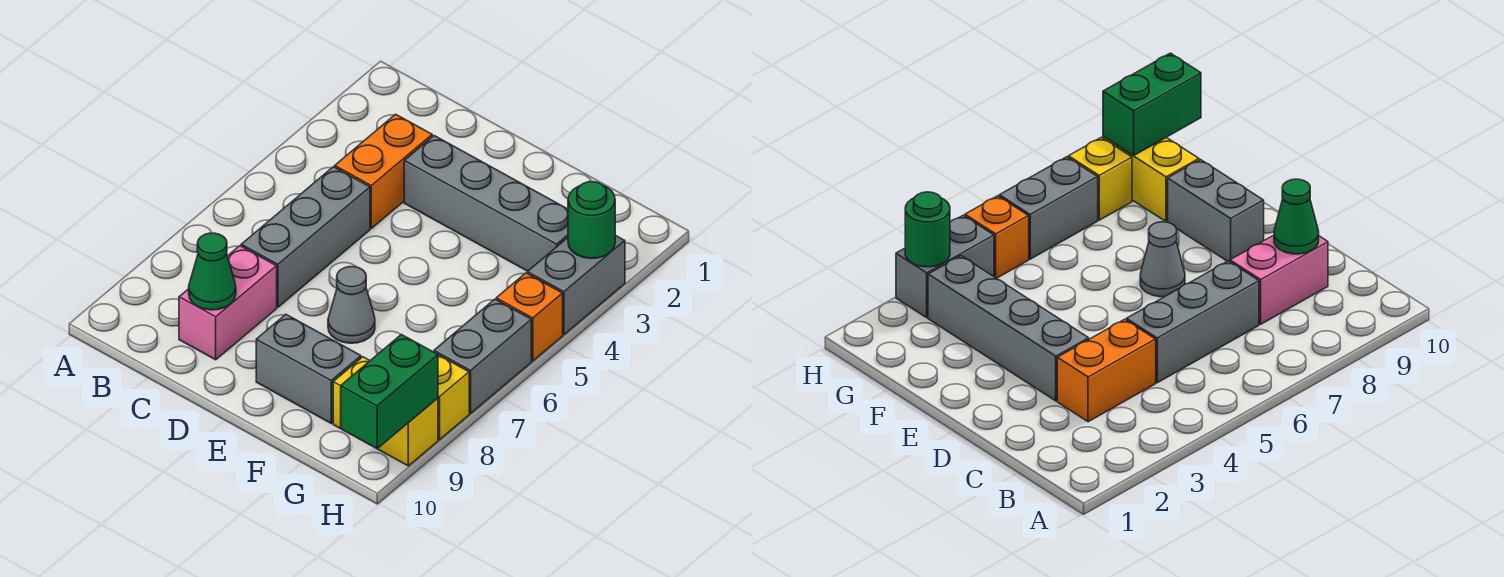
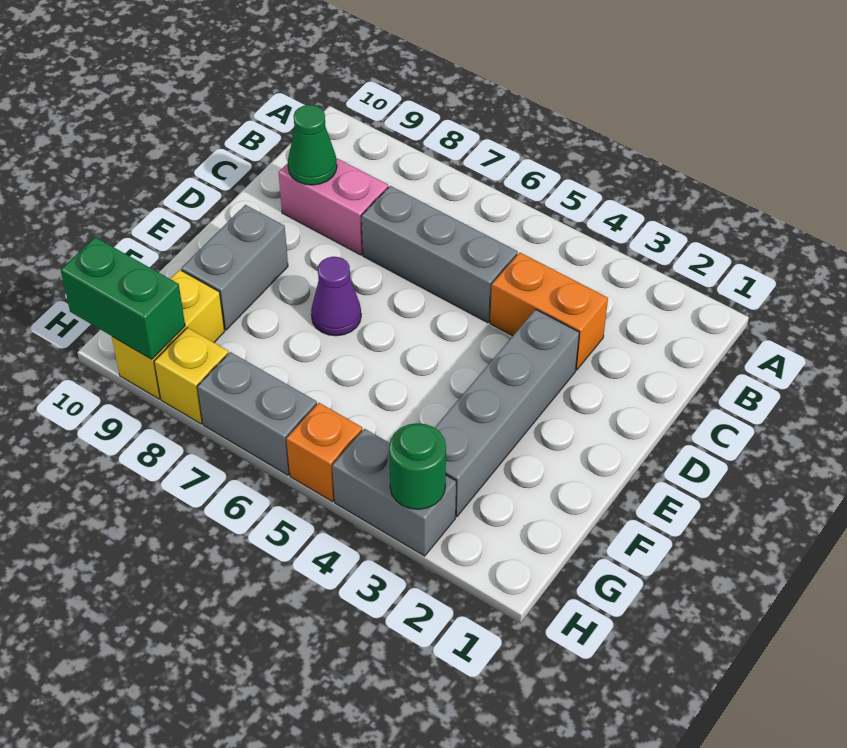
grey cone E7 level 1 -> purple cone E7 level 1

